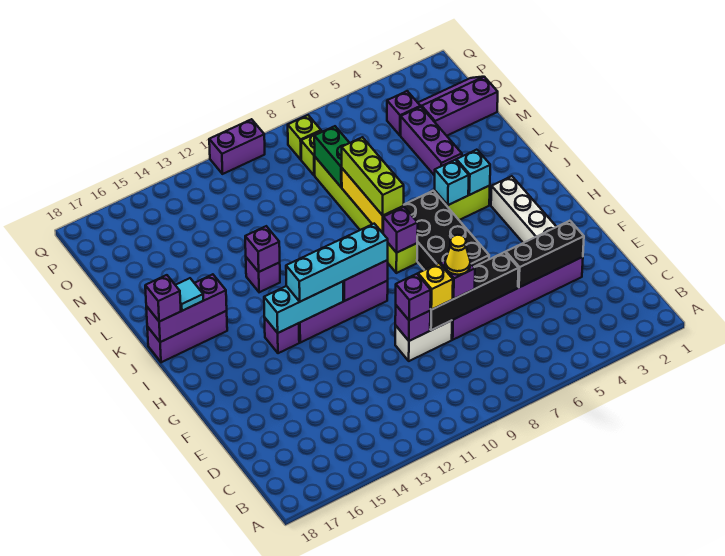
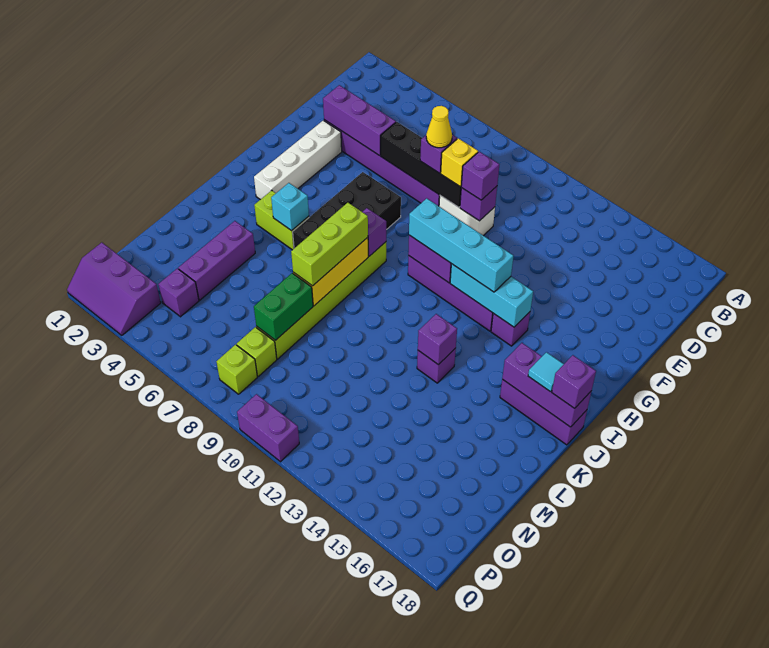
black brick E3:E5 level 2 -> purple brick E3:E5 level 2
cyan brick J4 level 2 -> none
purple slope N1:O3 level 1 top N -> purple slope P1:Q3 level 1 top P

